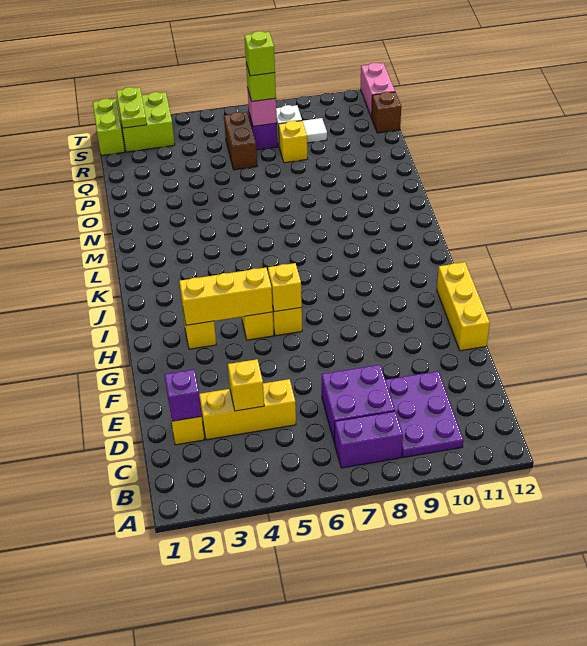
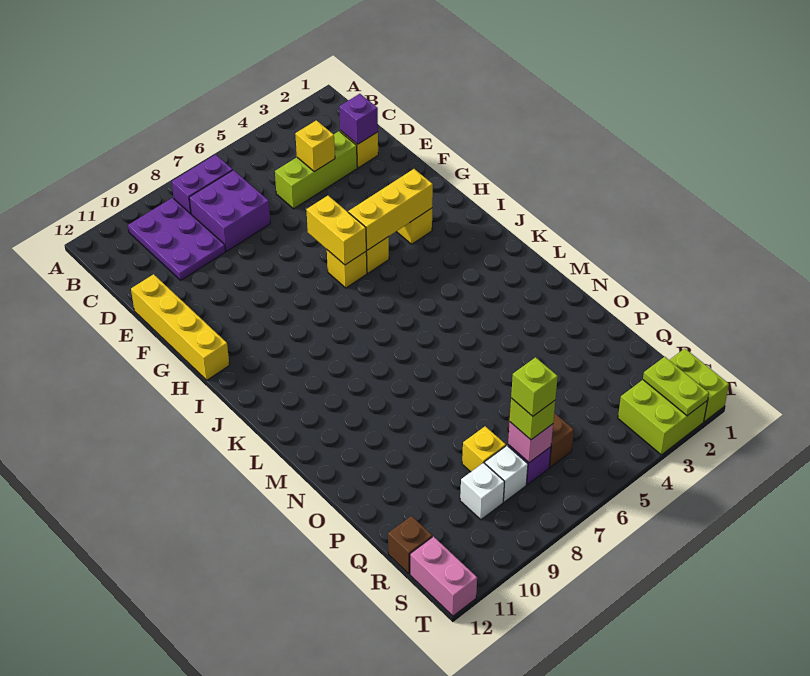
yellow brick D3:D5 level 1 -> lime brick D3:D5 level 1
yellow brick F12:H12 level 1 -> yellow brick E12:H12 level 1
yellow brick H6 level 2 -> yellow brick G6:H6 level 2
white tile R9 level 1 -> white brick R9 level 1

